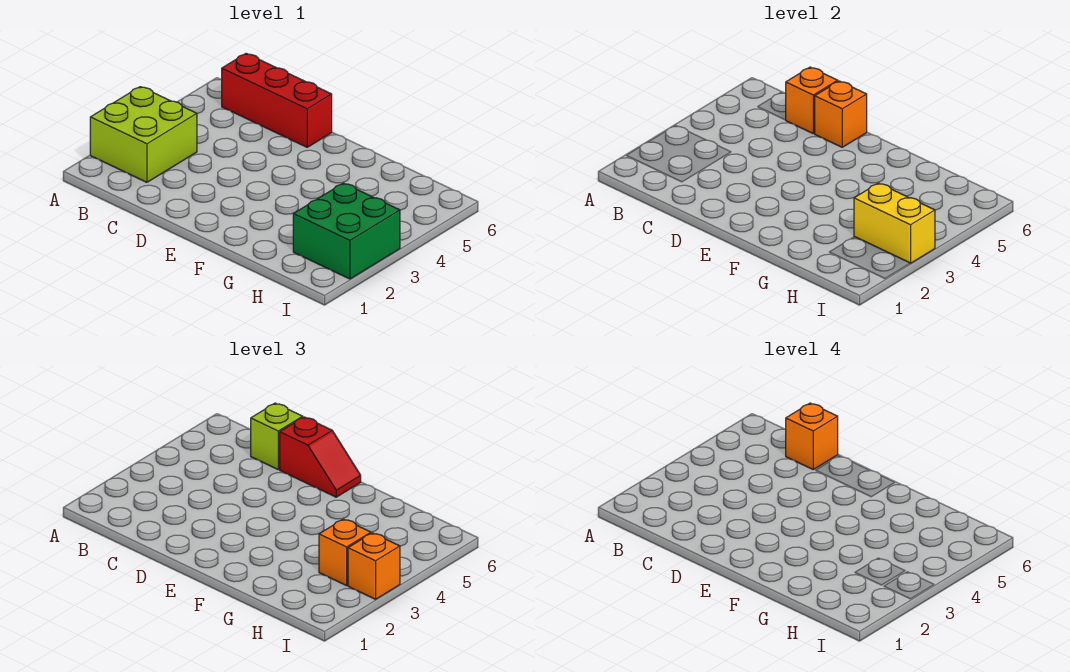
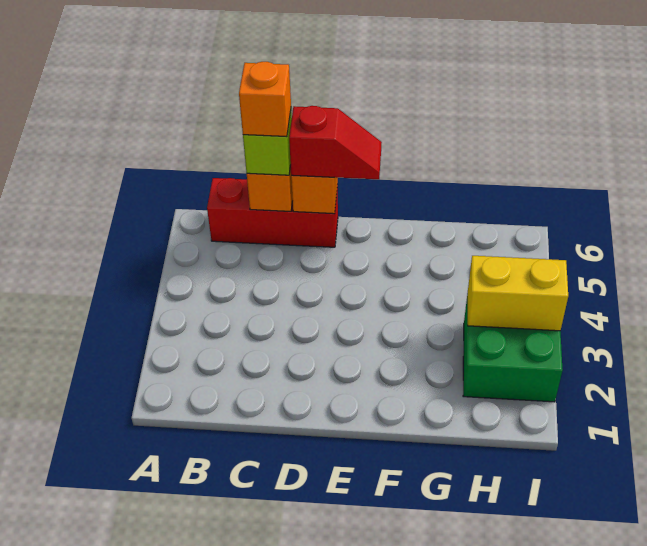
lime brick A2:B3 level 1 -> none
orange brick H3 level 3 -> none
orange brick I3 level 3 -> none

